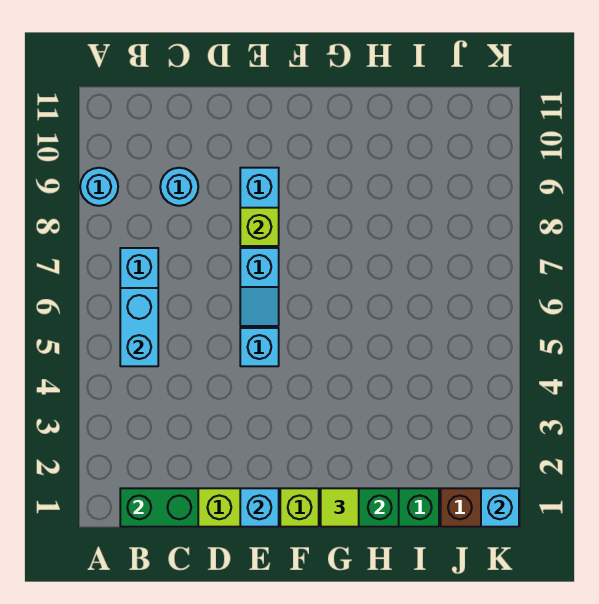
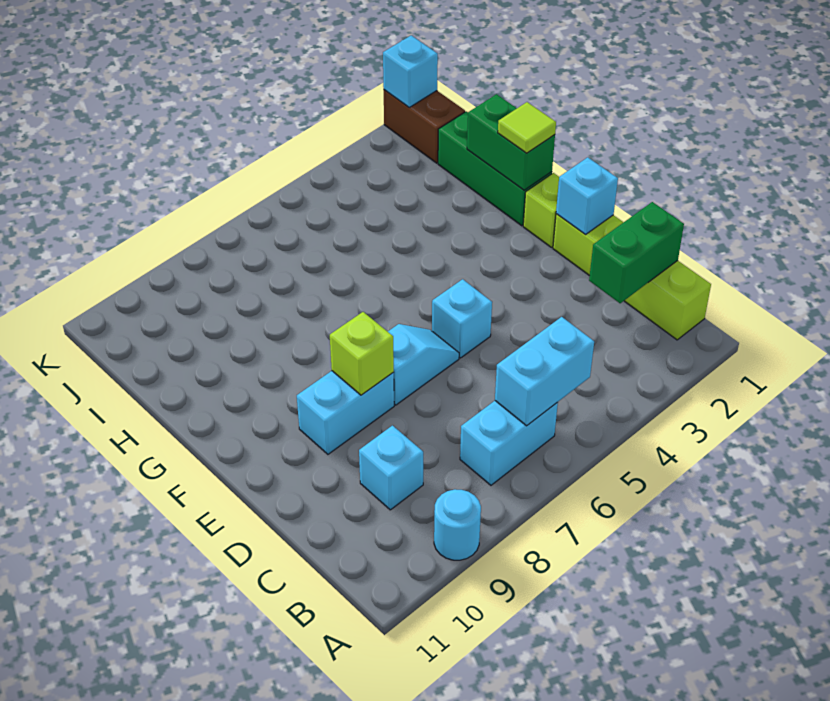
green brick B1:C1 level 2 -> green brick C1:C2 level 2
cyan round brick C9 level 1 -> cyan brick C9 level 1

